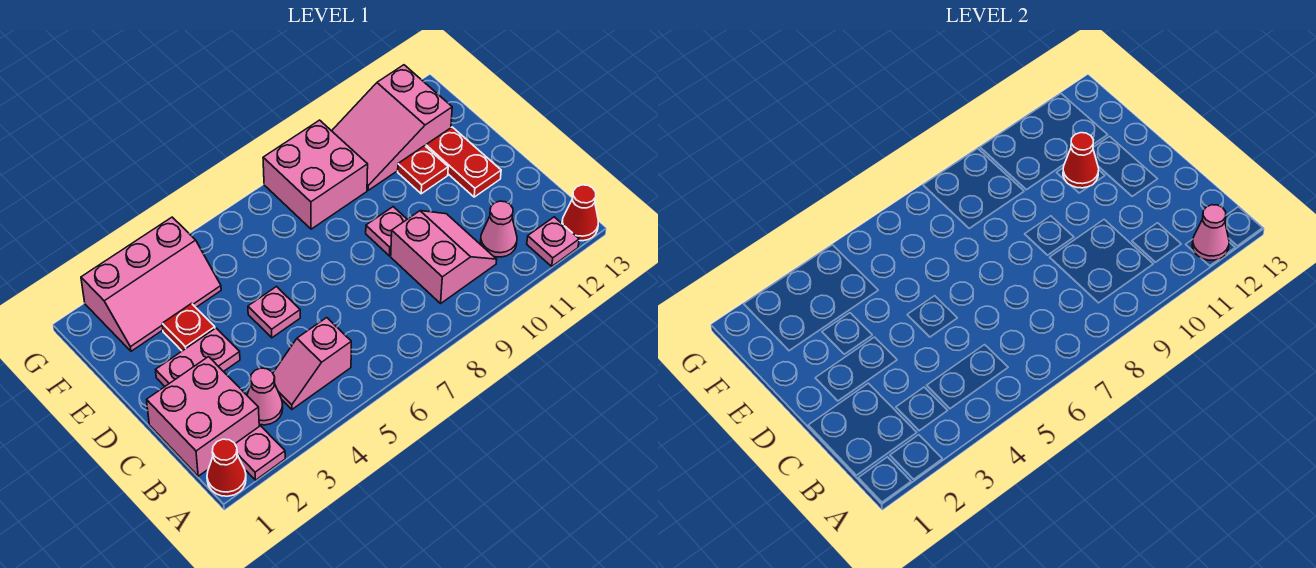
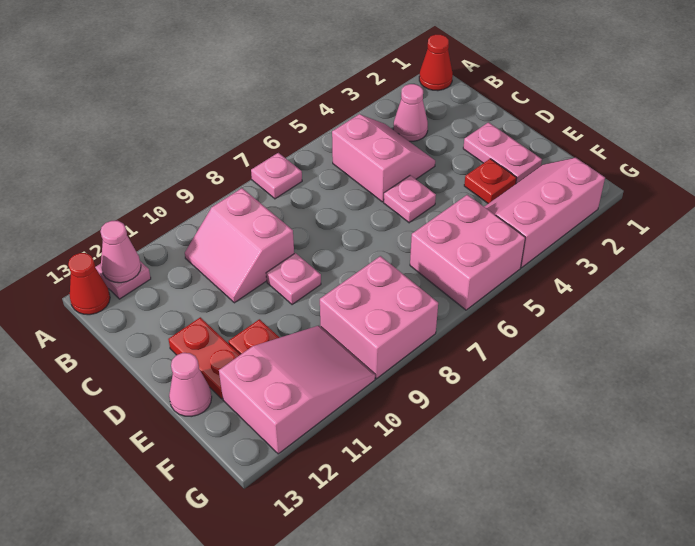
pink plate A2 level 1 -> pink plate A7 level 1
pink brick B1:C2 level 1 -> pink brick F5:G6 level 1
pink slope B4:B5 level 1 top 5 -> pink slope B4:C5 level 1 top 5
pink cone B11 level 1 -> pink cone E13 level 1
pink plate D2:D3 level 1 -> pink plate D2:E2 level 1
red cone E11 level 2 -> none

